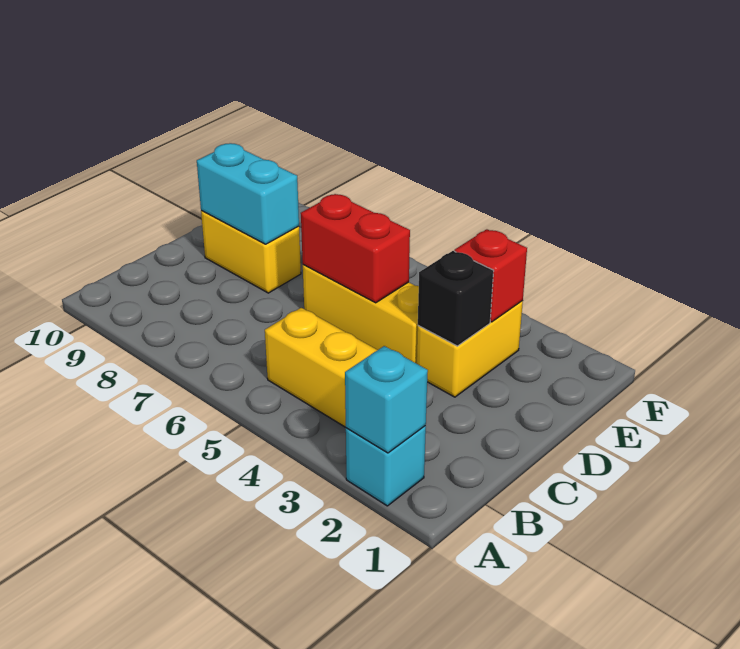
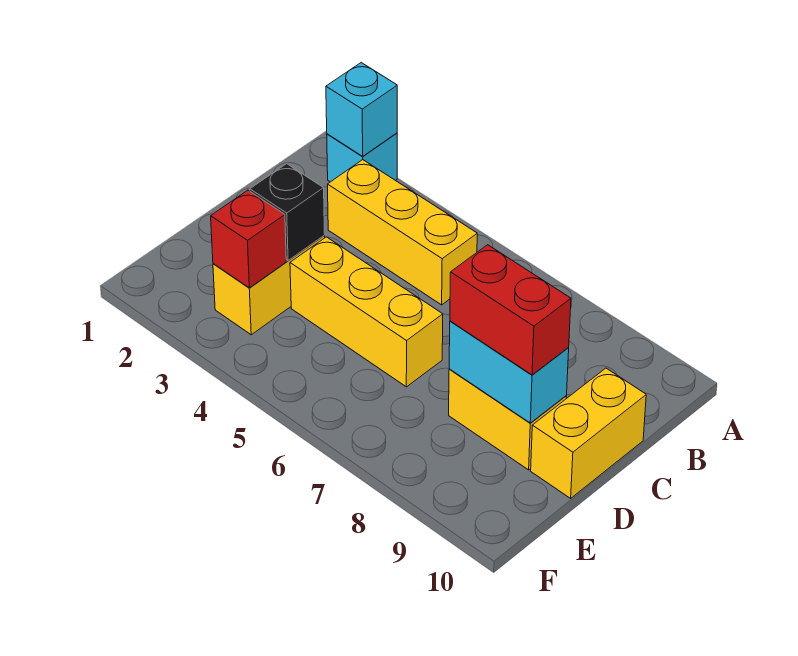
none -> yellow brick C10:D10 level 1
red brick D5:D6 level 2 -> red brick D8:D9 level 3

